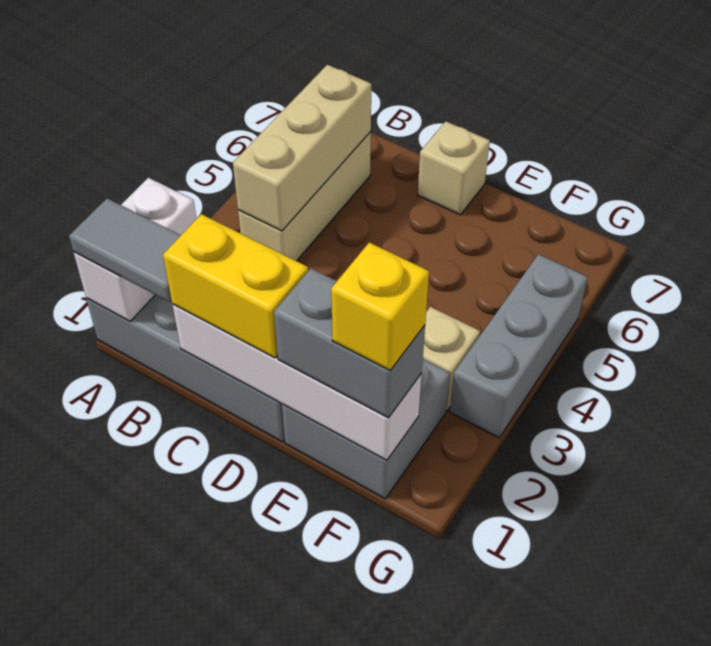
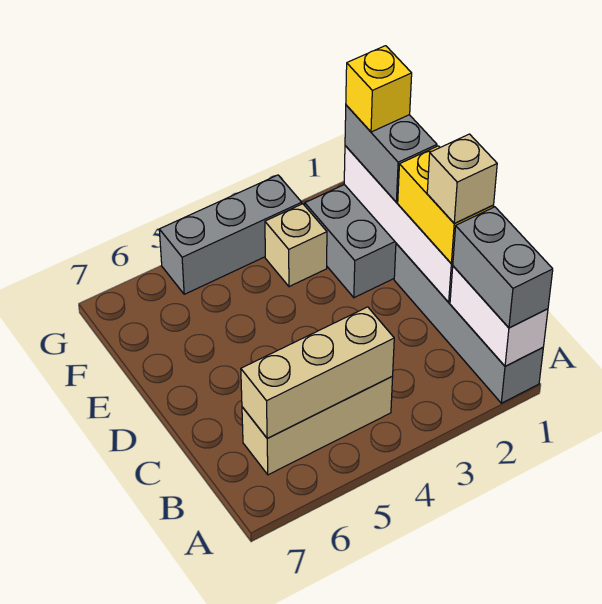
white brick A1:A2 level 2 -> white brick A1:B1 level 2
grey tile A1:B1 level 3 -> grey brick A1:B1 level 3
tan brick D7 level 1 -> tan brick C1 level 4

